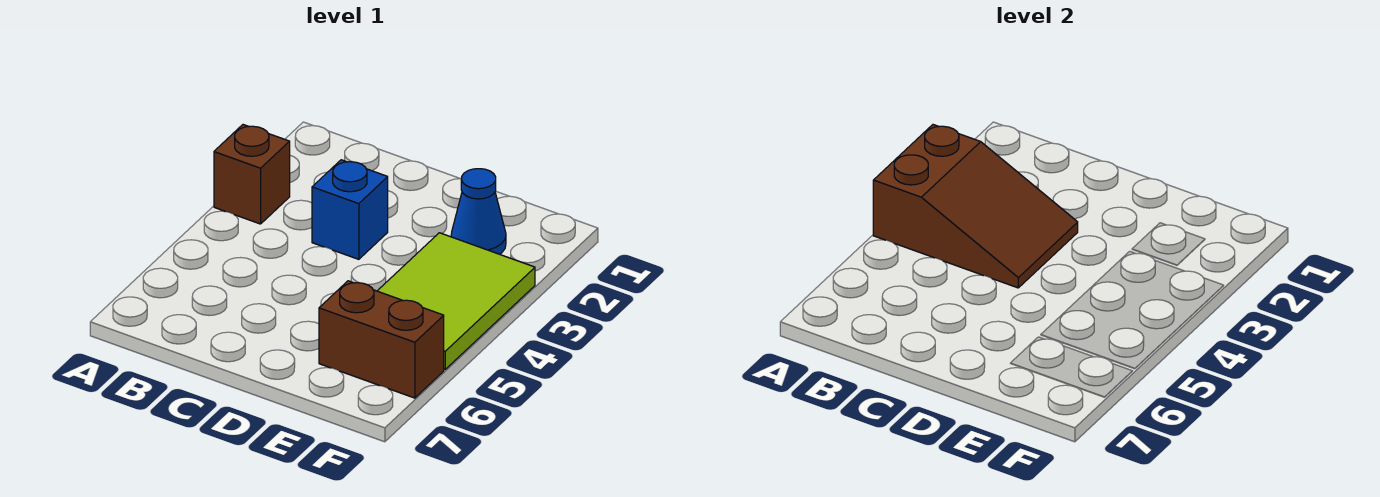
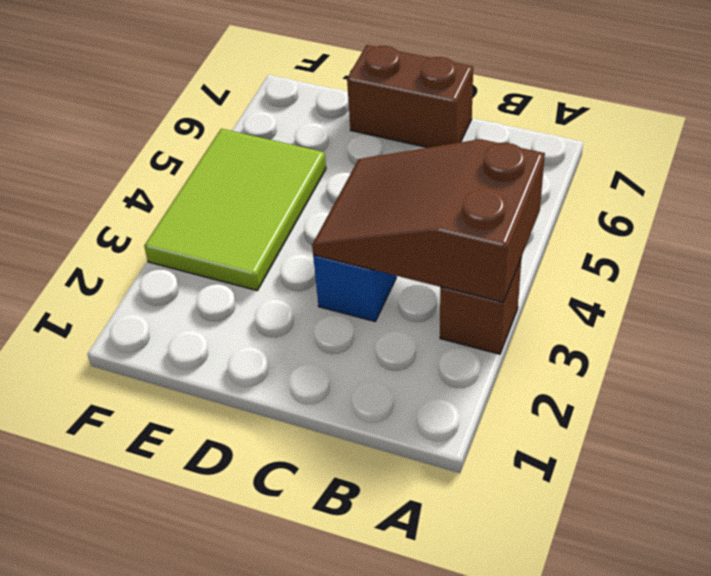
blue cone E2 level 1 -> none
brown brick E6:F6 level 1 -> brown brick C7:D7 level 1

